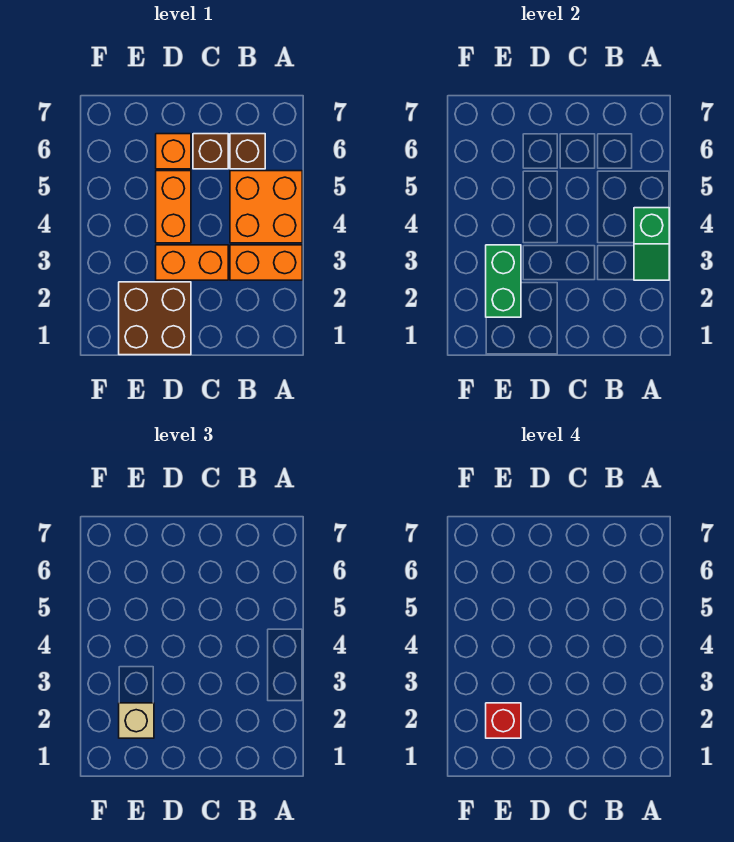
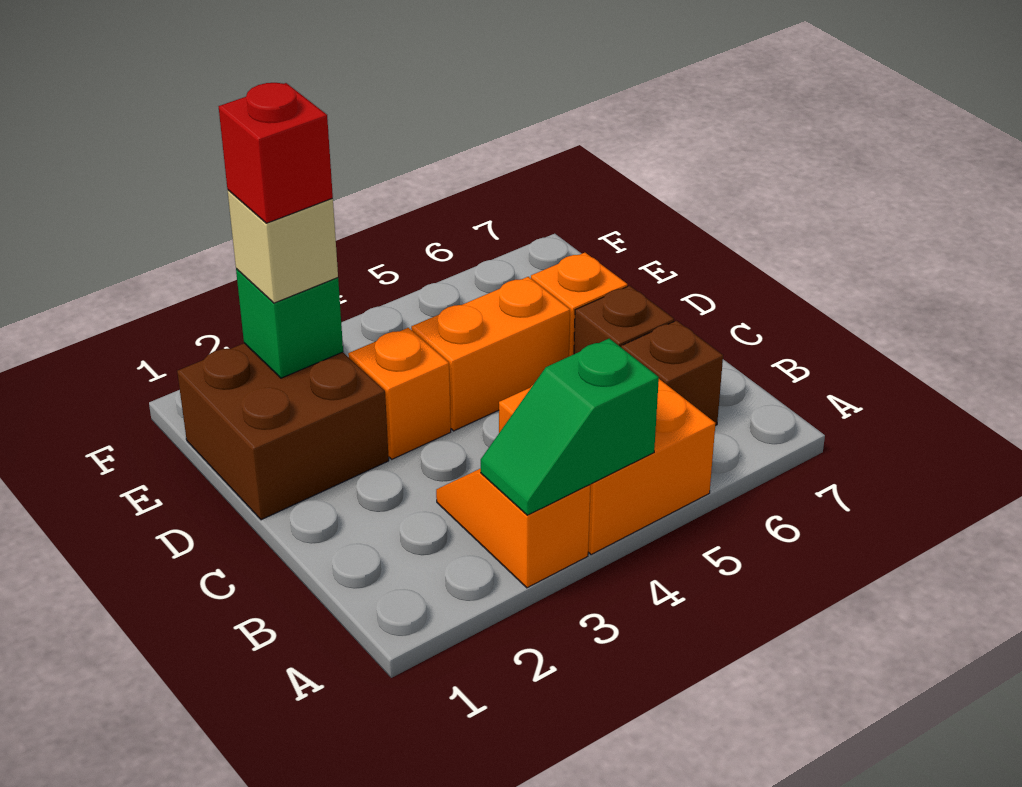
orange brick A3:B3 level 1 -> orange slope A3:B3 level 1 top A
orange brick C3:D3 level 1 -> orange brick D3 level 1
green brick E2:E3 level 2 -> green brick E2 level 2

